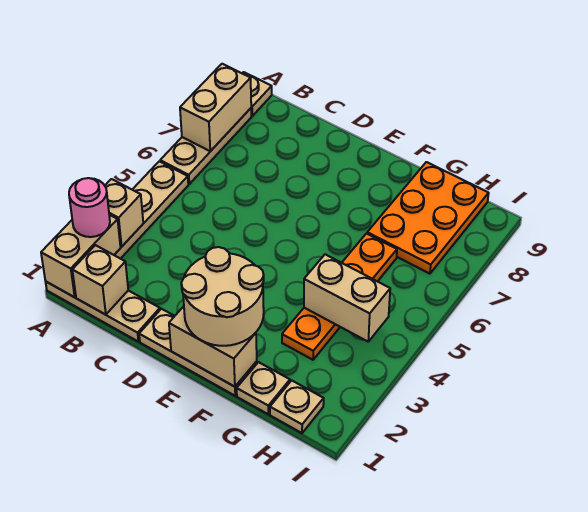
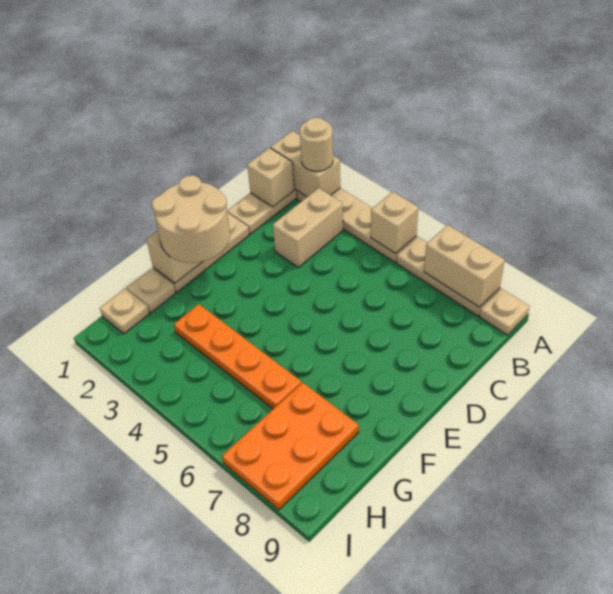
pink round brick A2 level 3 -> tan round brick A2 level 3
tan brick A3 level 2 -> tan brick A5 level 2
tan brick G4:H4 level 2 -> tan brick B3:C3 level 1
orange plate G7:H9 level 1 -> orange plate G7:I8 level 1

